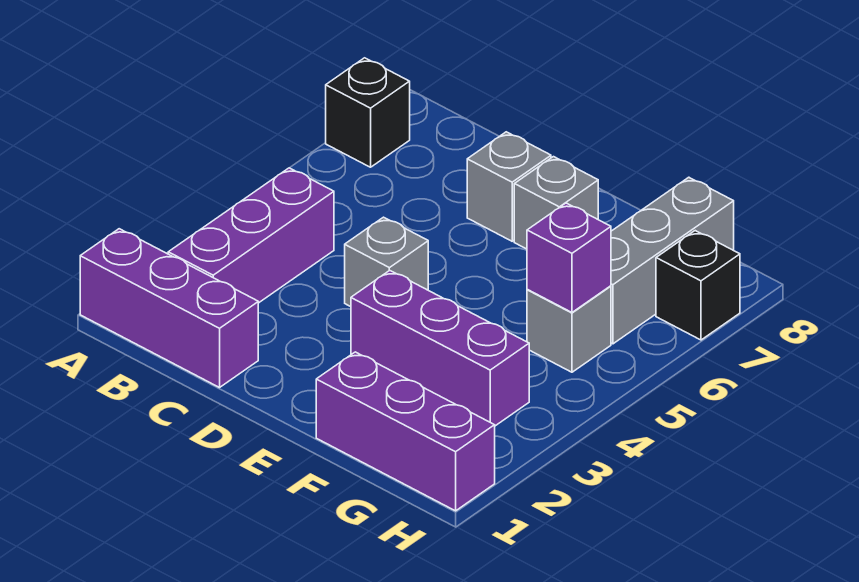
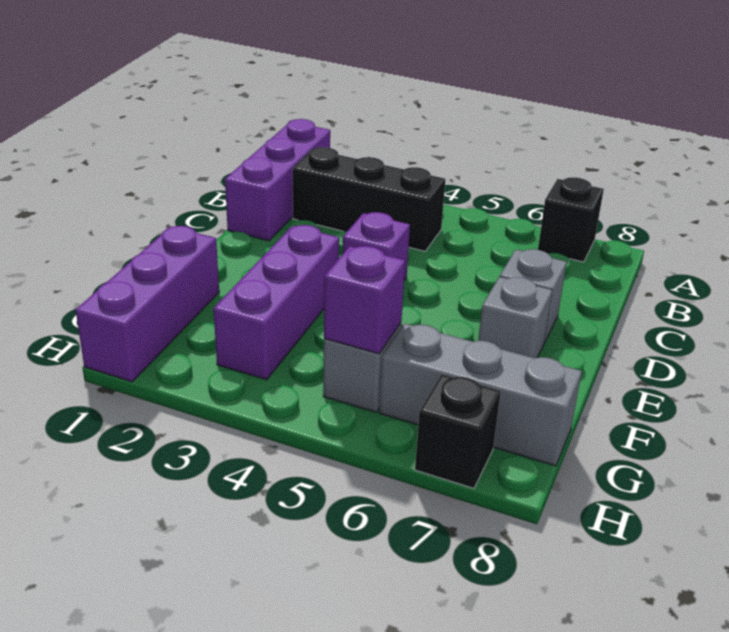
purple brick B2:B4 level 1 -> black brick B2:B4 level 1
grey brick D4 level 1 -> purple brick D4 level 1

